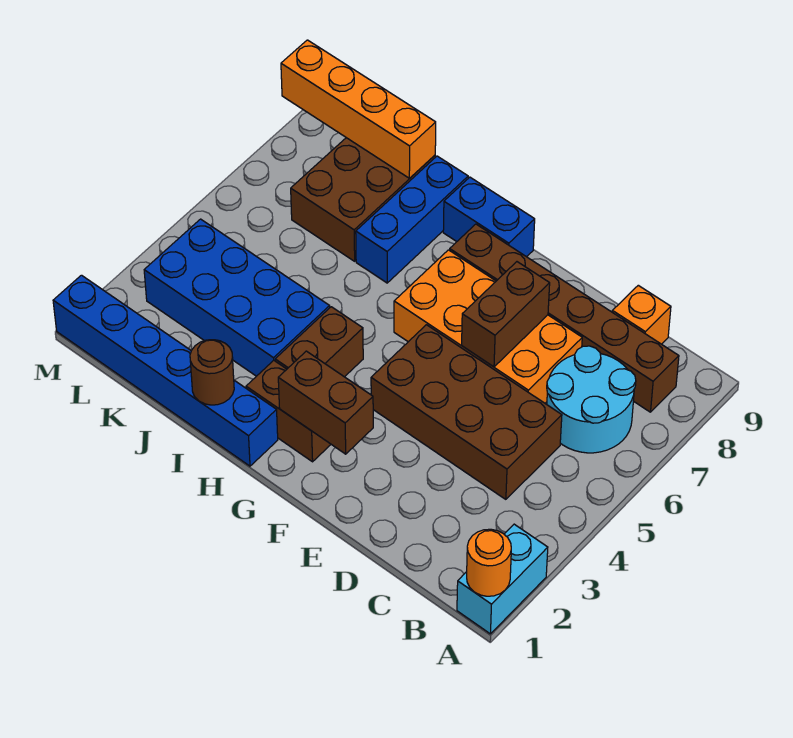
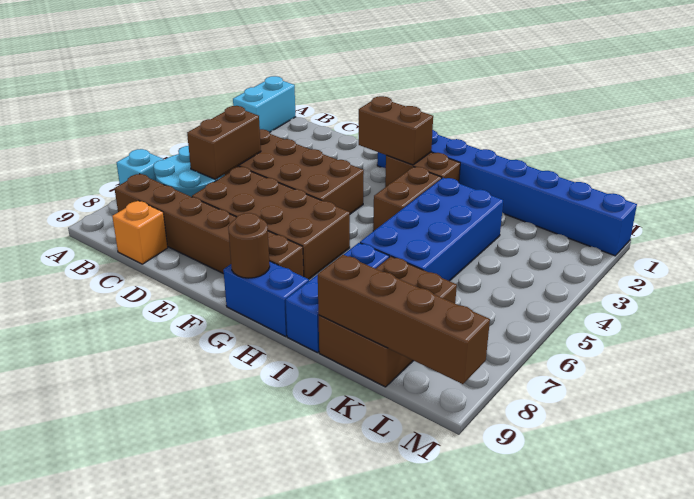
orange round brick A1 level 2 -> none
none -> cyan brick A7 level 1
orange brick D6:G7 level 1 -> brown brick D6:G7 level 1
brown brick E6:E7 level 2 -> brown brick C5:C6 level 2
blue brick H1:M1 level 1 -> blue brick F1:M1 level 1
brown round brick I1 level 2 -> brown round brick G9 level 2
blue brick I3:L4 level 1 -> blue brick I3:J6 level 1
orange brick J9:M9 level 2 -> brown brick J9:M9 level 2

